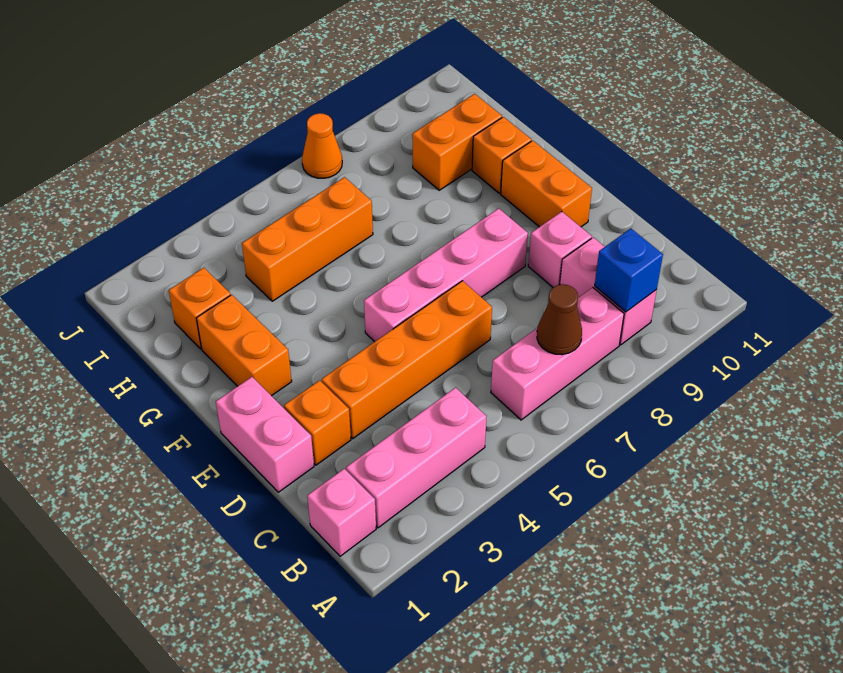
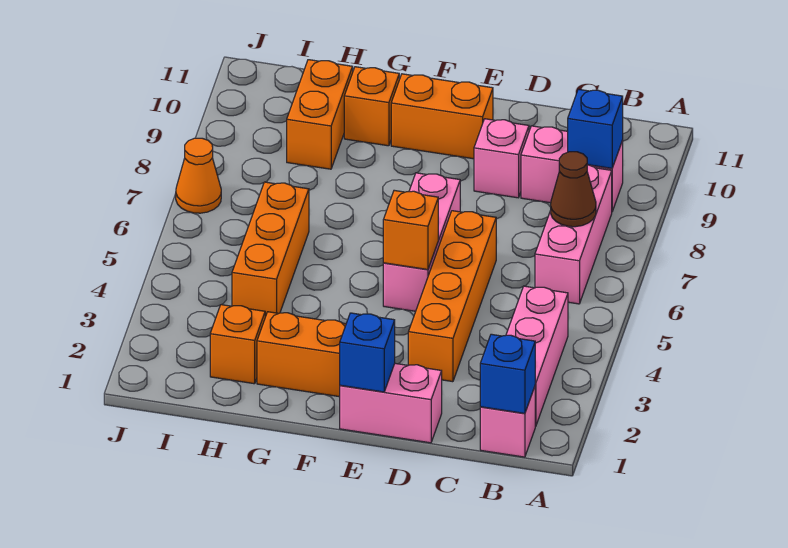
none -> blue brick B1 level 2
orange brick D2 level 1 -> orange brick E5 level 2
none -> blue brick E1 level 2
pink brick E5:E8 level 1 -> pink brick E5:E7 level 1

